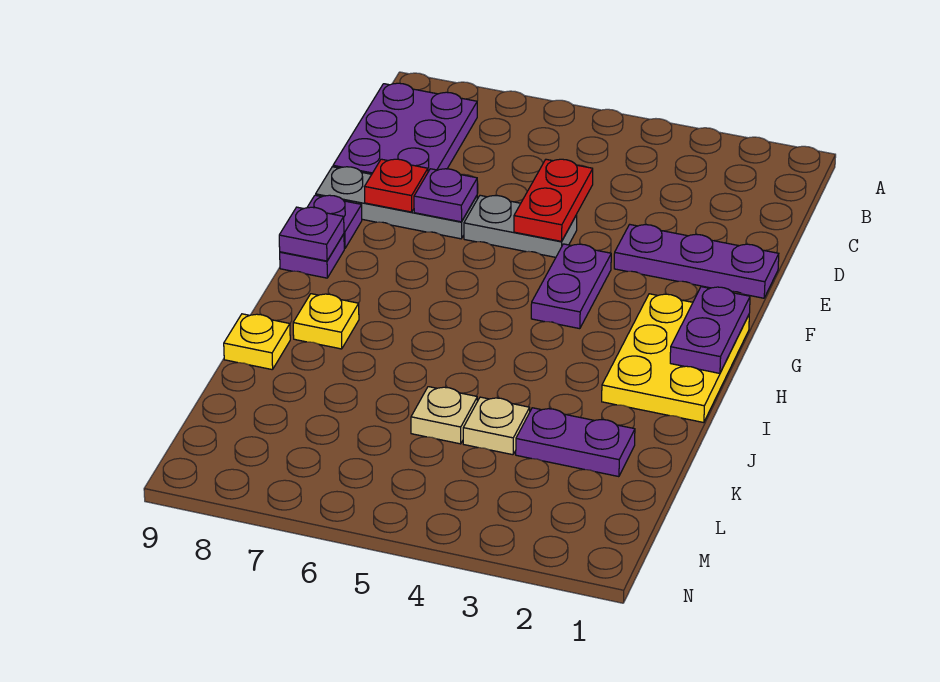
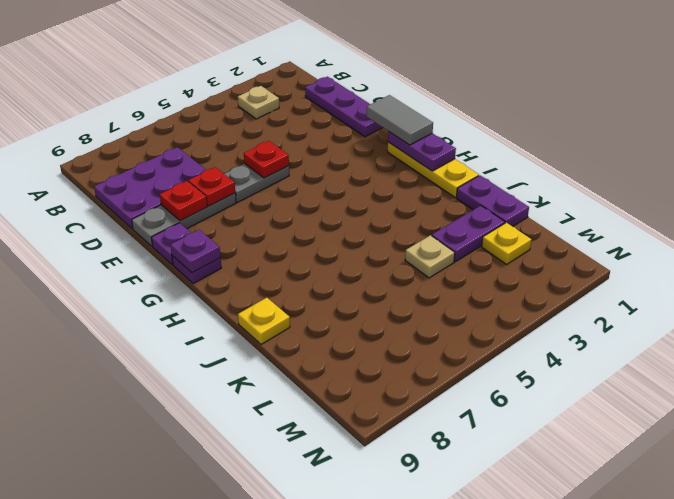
purple plate B8:D9 level 1 -> purple plate C7:D9 level 1
red plate D5:E5 level 2 -> red plate E5 level 2
purple plate E1:E3 level 1 -> purple plate C1:E1 level 1
purple plate E7 level 2 -> red plate E7 level 2
none -> grey tile F1:G1 level 3
purple plate F4:G4 level 1 -> purple plate J1:K1 level 1
yellow plate G1:I2 level 1 -> yellow plate G1:I1 level 1
yellow plate I8 level 1 -> yellow plate L2 level 1
tan plate K5 level 1 -> tan plate B3 level 1

